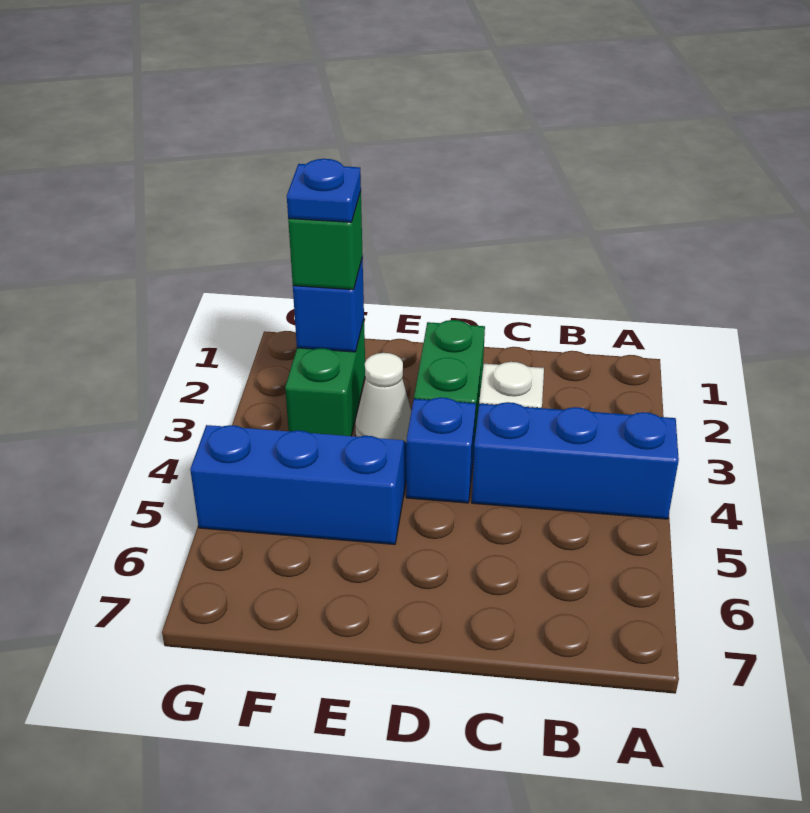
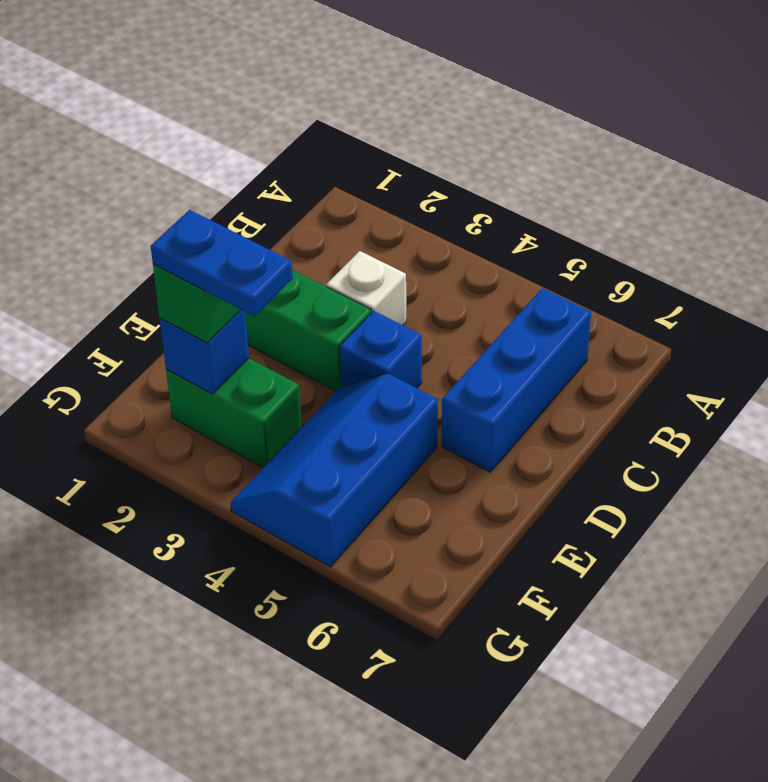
blue brick A4:C4 level 1 -> blue brick B6:D6 level 1
white cone E3 level 1 -> none
blue plate F2 level 4 -> blue plate F2:F3 level 4

